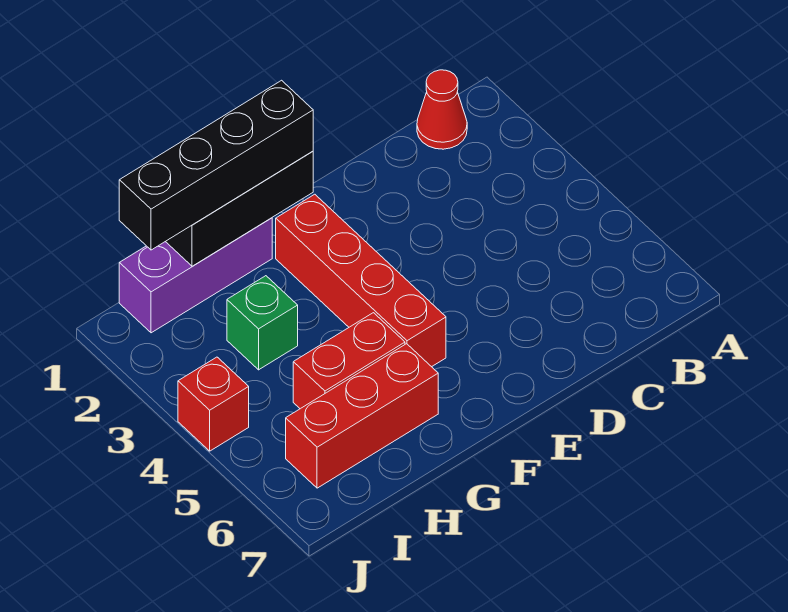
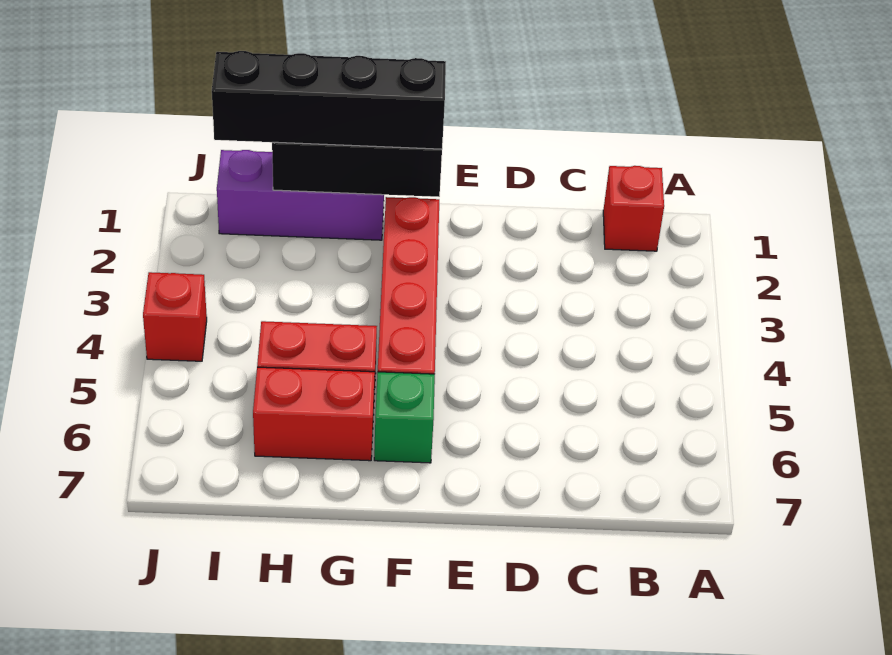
red cone B1 level 1 -> red brick B1 level 1
red brick G6:I6 level 1 -> red brick G6:H6 level 1
green brick H3 level 1 -> green brick F6 level 1

